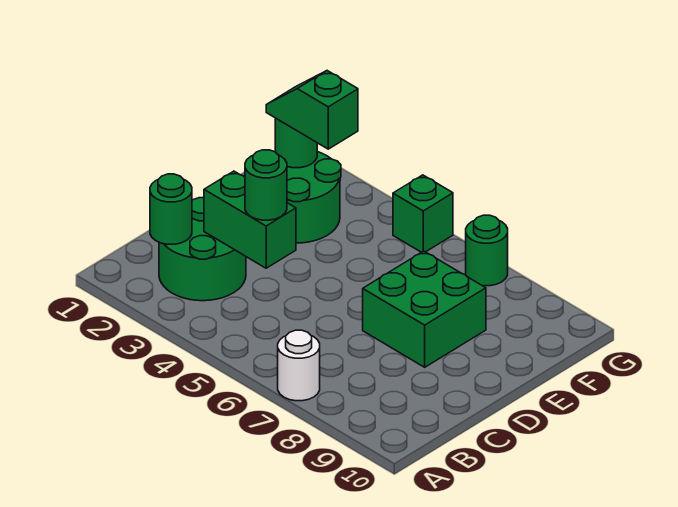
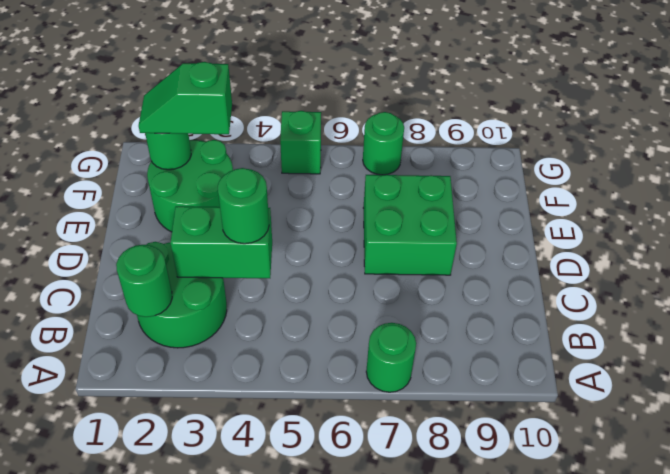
white round brick A7 level 1 -> green round brick A7 level 1

